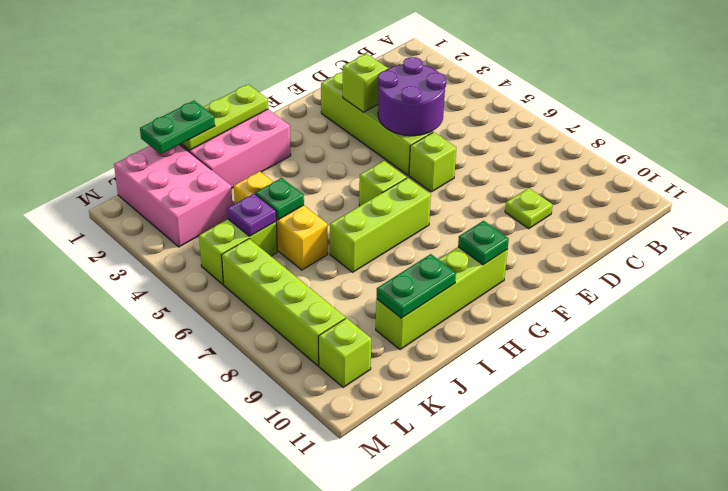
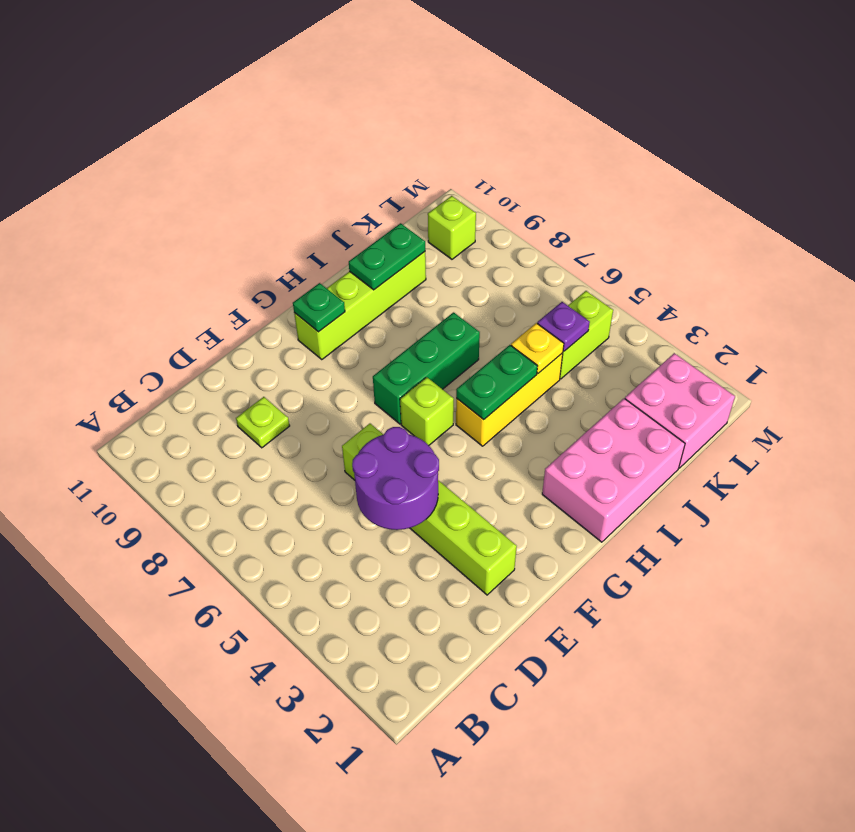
lime brick E3 level 2 -> none
lime brick G7:I7 level 1 -> green brick G7:I7 level 1
lime plate H1:J1 level 2 -> none
green plate J1:K1 level 3 -> green plate H5:I5 level 2
yellow brick J4:J6 level 1 -> yellow brick H5:J5 level 1
green plate J5 level 2 -> yellow plate J5 level 2
pink brick K1:L3 level 1 -> pink brick K1:L2 level 1
lime brick L6:L9 level 1 -> none

